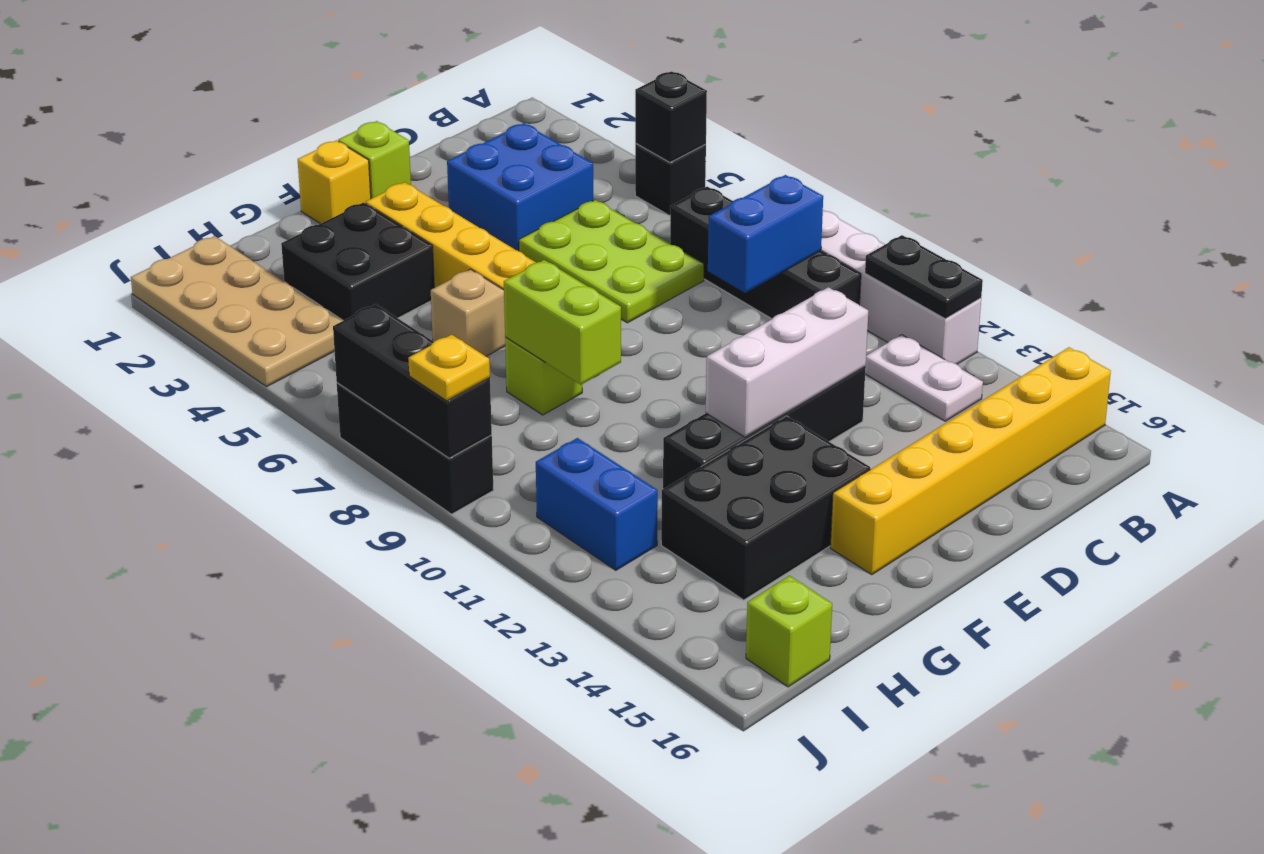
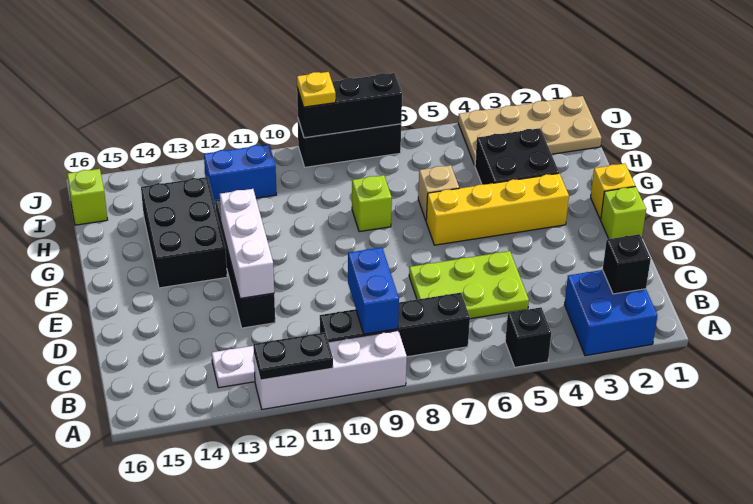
black brick A5 level 2 -> black brick B2 level 2
yellow brick A15:F15 level 1 -> none
blue brick C3:D4 level 1 -> blue brick A2:B3 level 1
lime brick G8:G9 level 2 -> none

